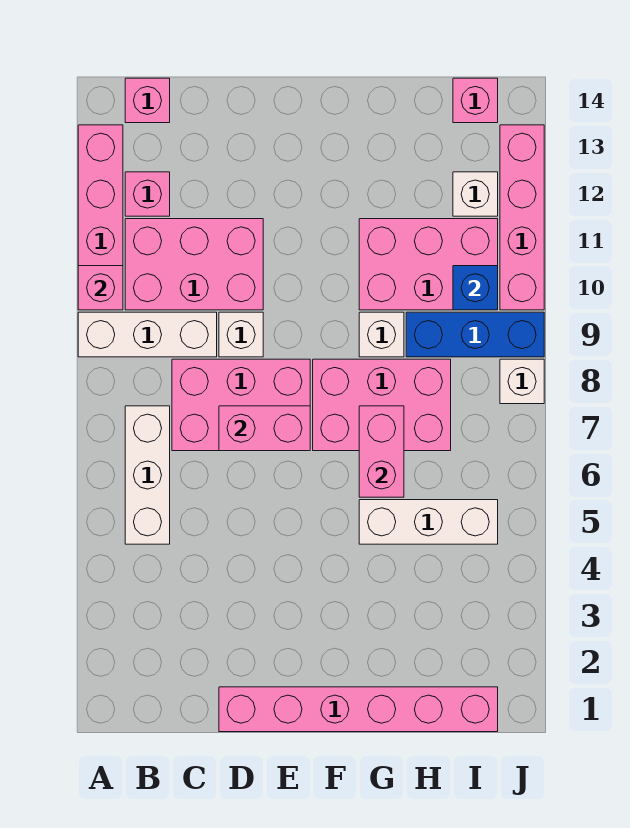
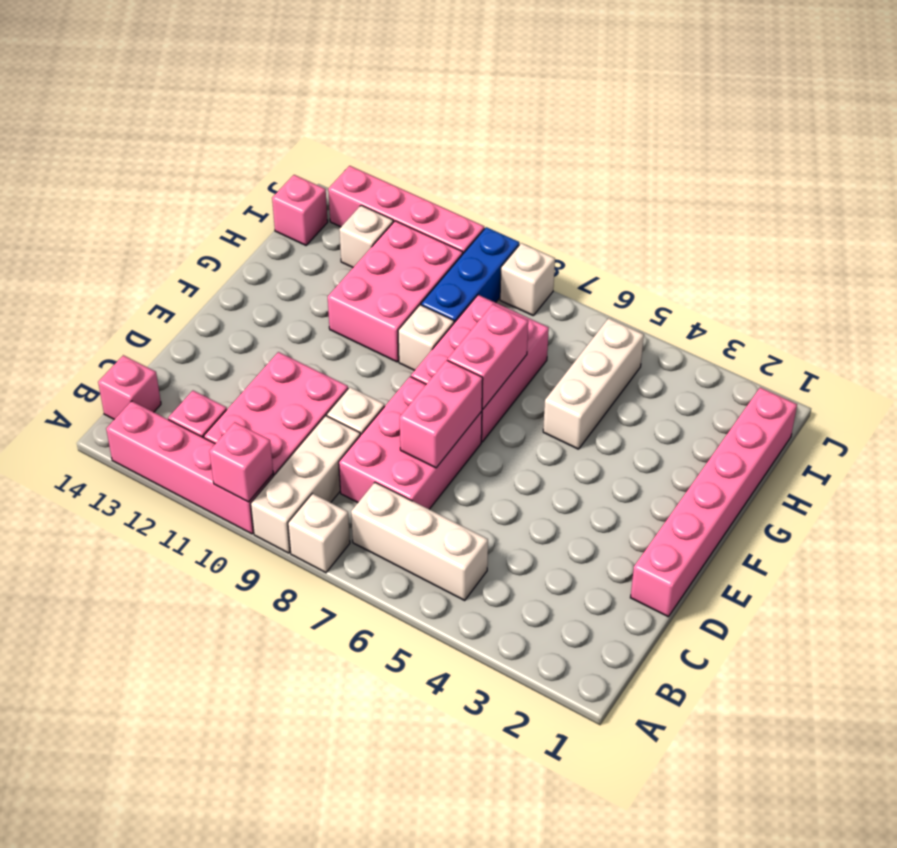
none -> white brick A8 level 1
pink brick G6:G7 level 2 -> pink brick F7:G7 level 2
blue brick I10 level 2 -> none

